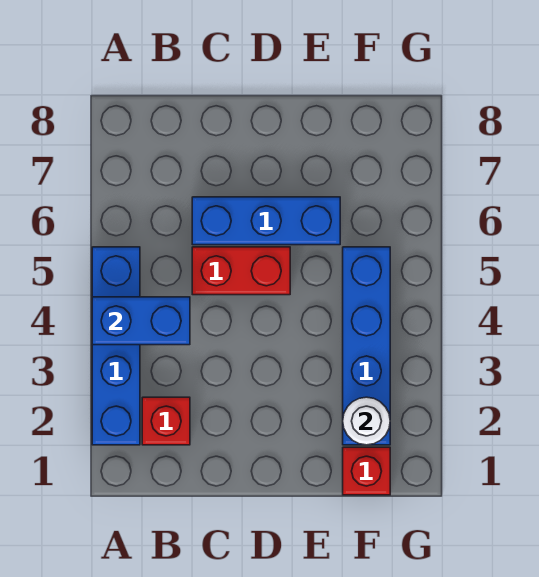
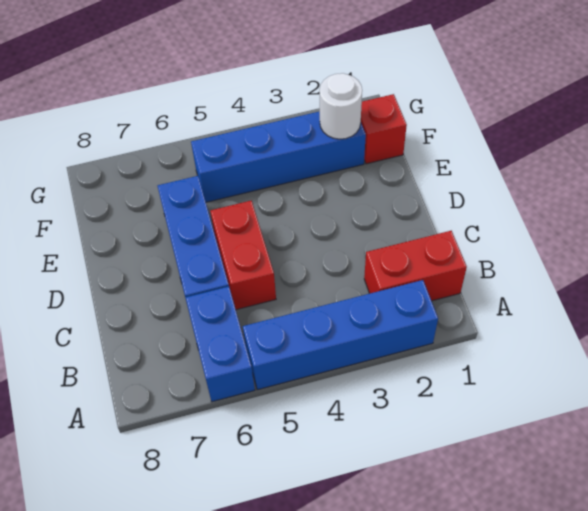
blue brick A4:B4 level 2 -> blue brick A6:B6 level 1
red brick B2 level 1 -> red brick B1:B2 level 1

